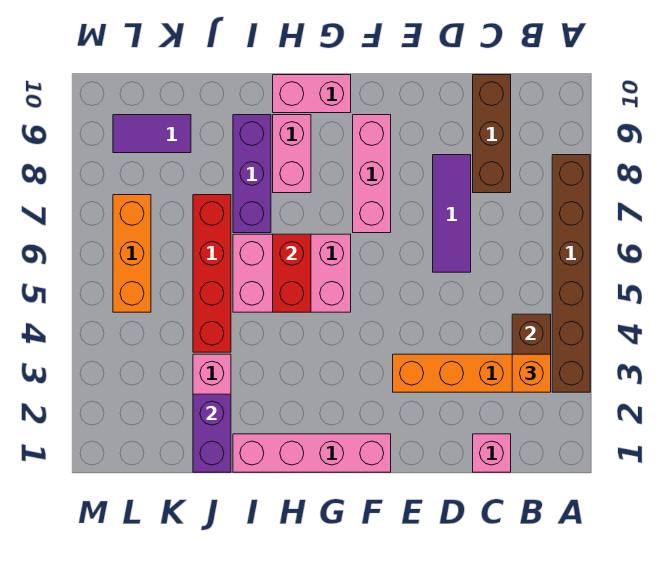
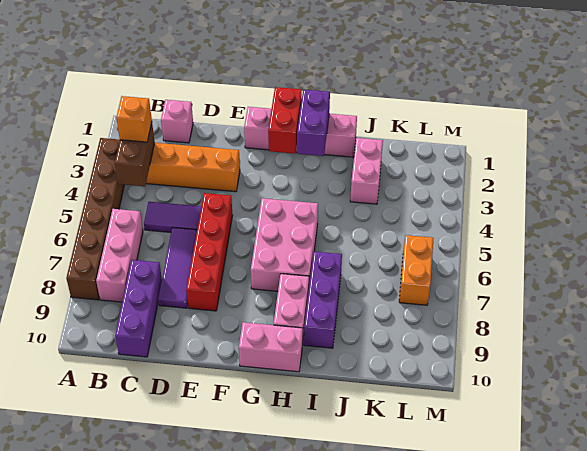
brown brick C8:C10 level 1 -> purple brick C8:C10 level 1
pink brick F7:F9 level 1 -> pink brick B6:B8 level 1
pink brick G5:I6 level 1 -> pink brick G5:H7 level 1
red brick H5:H6 level 2 -> red brick G1:G2 level 2
purple brick J1:J2 level 2 -> purple brick H1:H2 level 2
red brick J4:J7 level 1 -> red brick E5:E8 level 1
purple tile K9:L9 level 1 -> purple tile C5:D5 level 1
orange brick L5:L7 level 1 -> orange brick L6:L7 level 1

